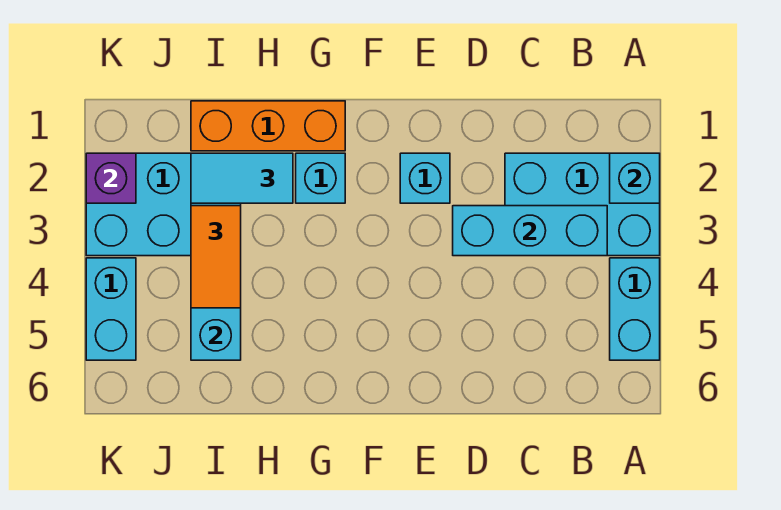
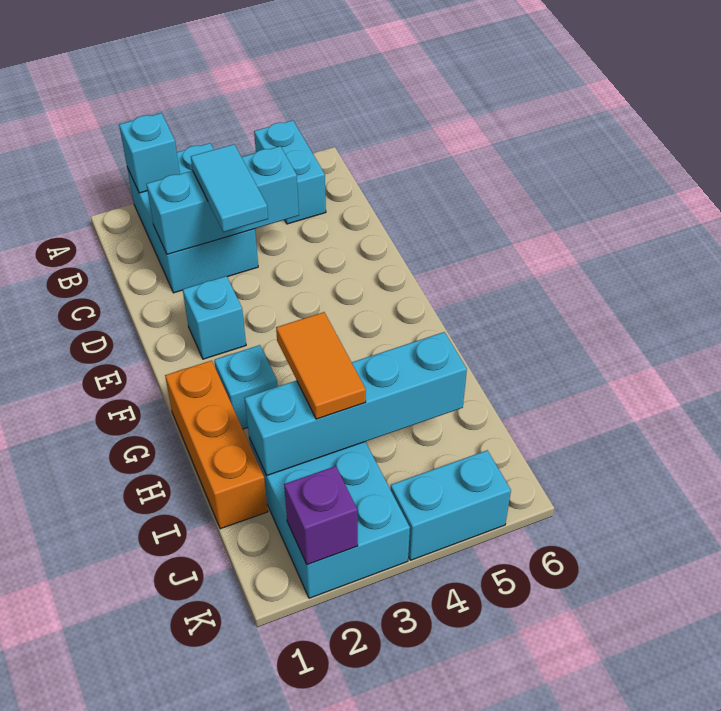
cyan brick A4:A5 level 1 -> cyan brick A5:B5 level 1
cyan brick B3:D3 level 2 -> cyan brick C2:C4 level 2
cyan tile H2:I2 level 3 -> cyan tile C3:D3 level 3
orange tile I3:I4 level 3 -> orange tile H3:I3 level 3

